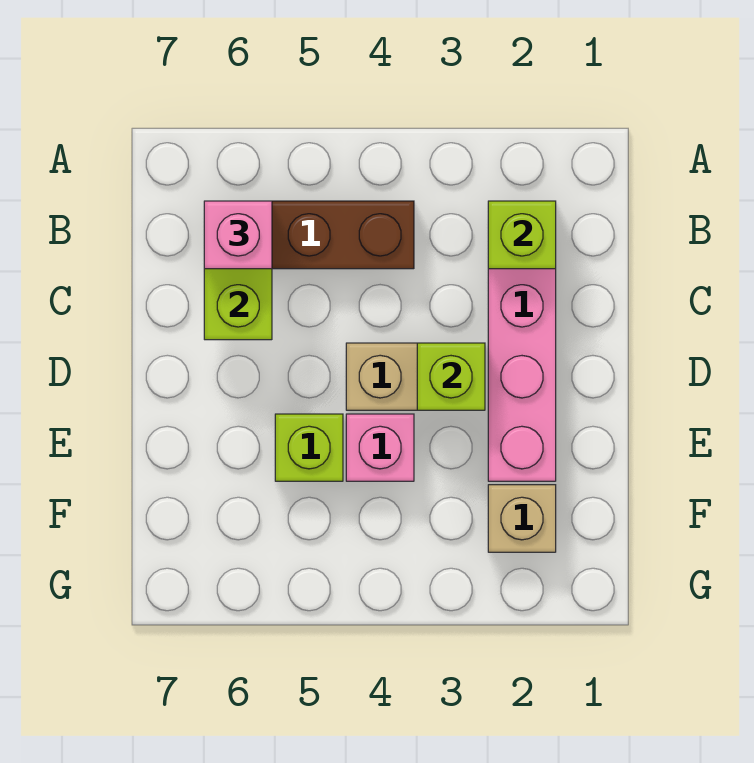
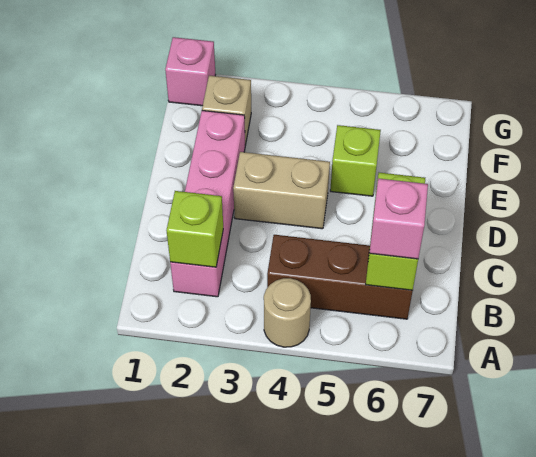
none -> tan round brick A4 level 1
lime brick D3 level 2 -> none
pink brick E4 level 1 -> pink brick G1 level 1

